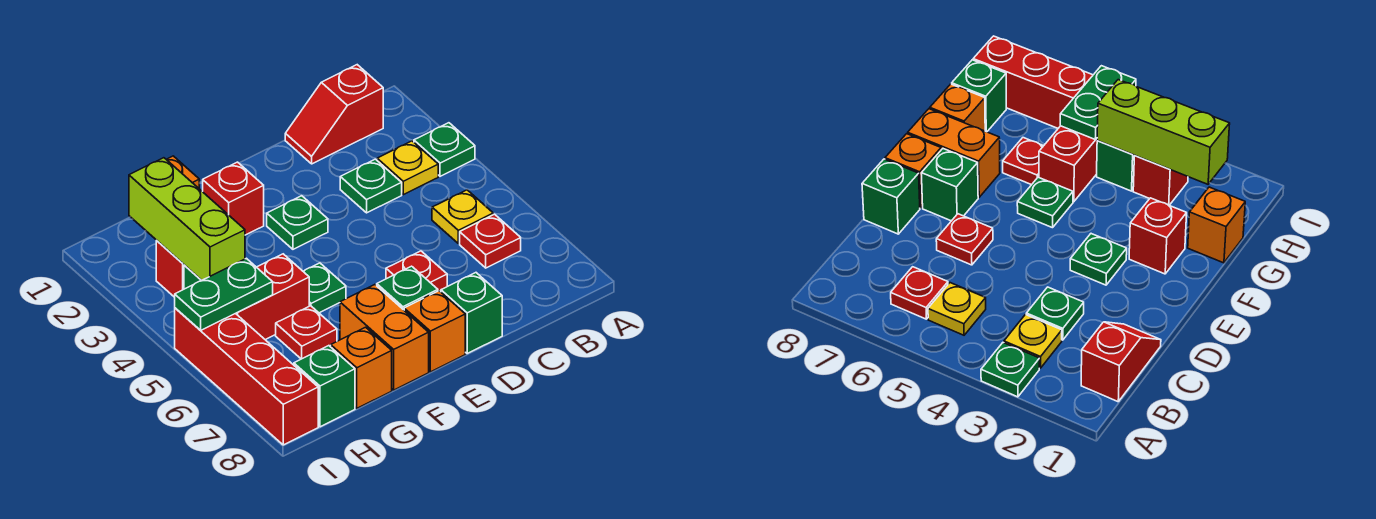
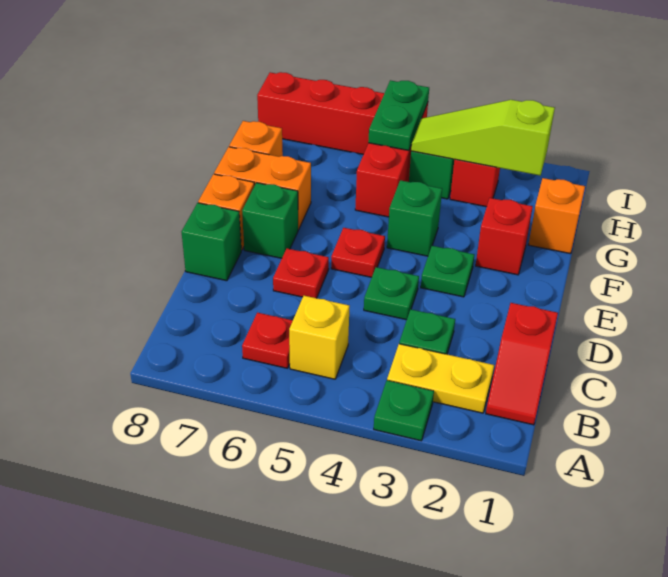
red slope B1:C1 level 1 top B -> red slope B1:C1 level 1 top C
yellow plate B3 level 1 -> yellow plate B2:B3 level 1
yellow plate B5 level 1 -> yellow brick B5 level 1
green plate F5 level 1 -> green plate D4 level 1
red plate G6 level 1 -> red plate E5 level 1
lime brick H2:H4 level 2 -> lime slope H2:H4 level 2 top 2
green brick H8 level 1 -> green brick F4 level 1

